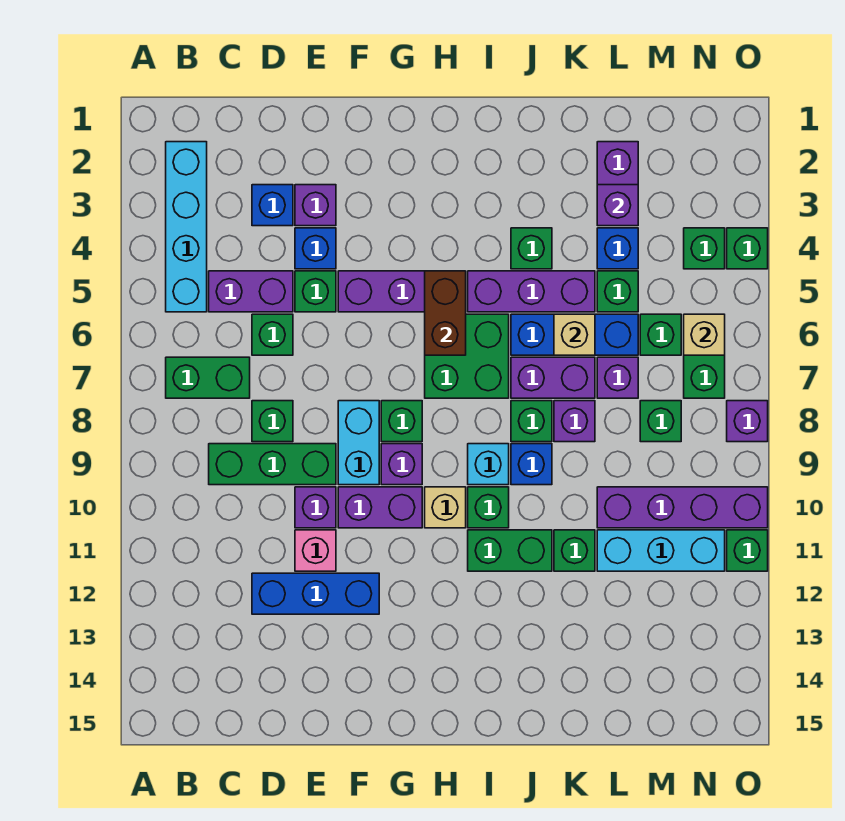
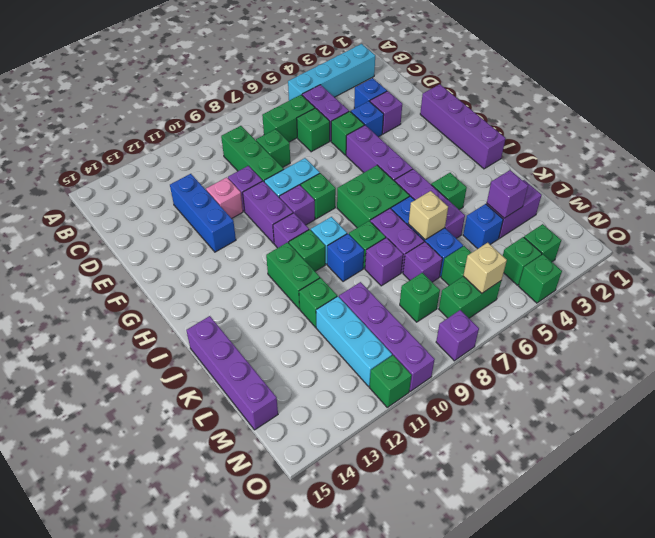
green brick B7:C7 level 1 -> green brick C6:C7 level 1
none -> purple brick F1:I1 level 1
brown brick H5:H6 level 2 -> none
tan brick H10 level 1 -> purple brick H10 level 1
none -> purple brick J15:M15 level 1
green brick L5 level 1 -> green brick N3 level 1

